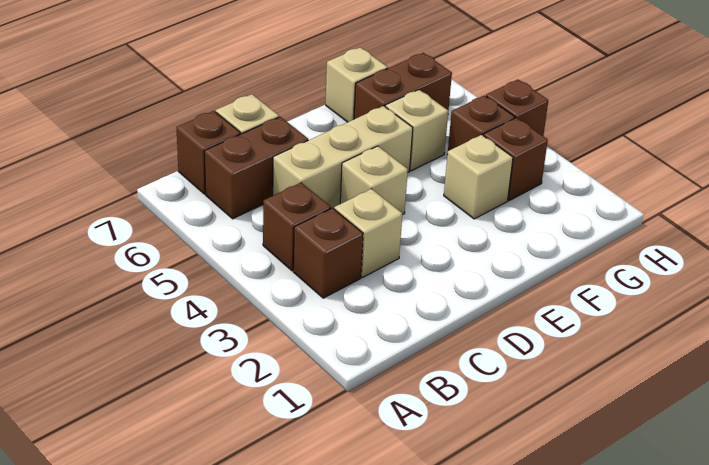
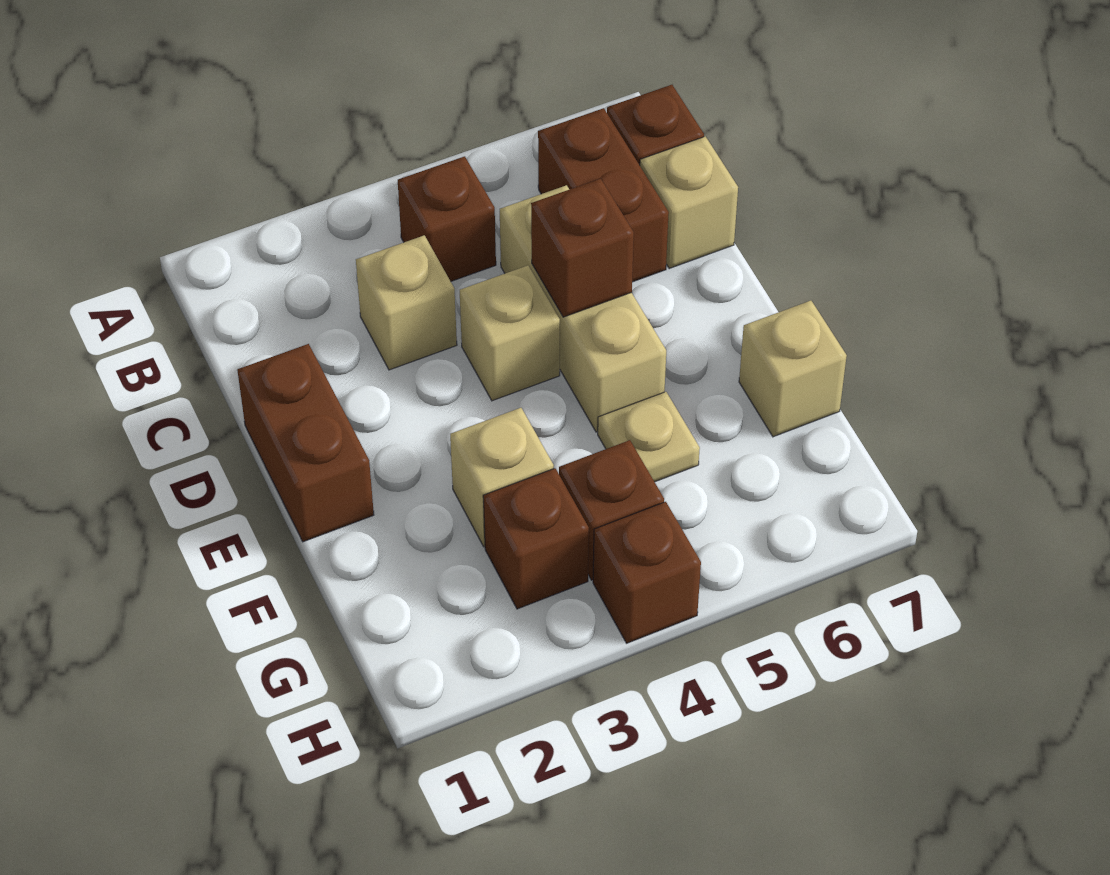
brown brick B3 level 1 -> brown brick D5 level 2
tan brick F5 level 1 -> tan plate F5 level 1
brown brick F6:G6 level 1 -> brown brick D1:E1 level 1

